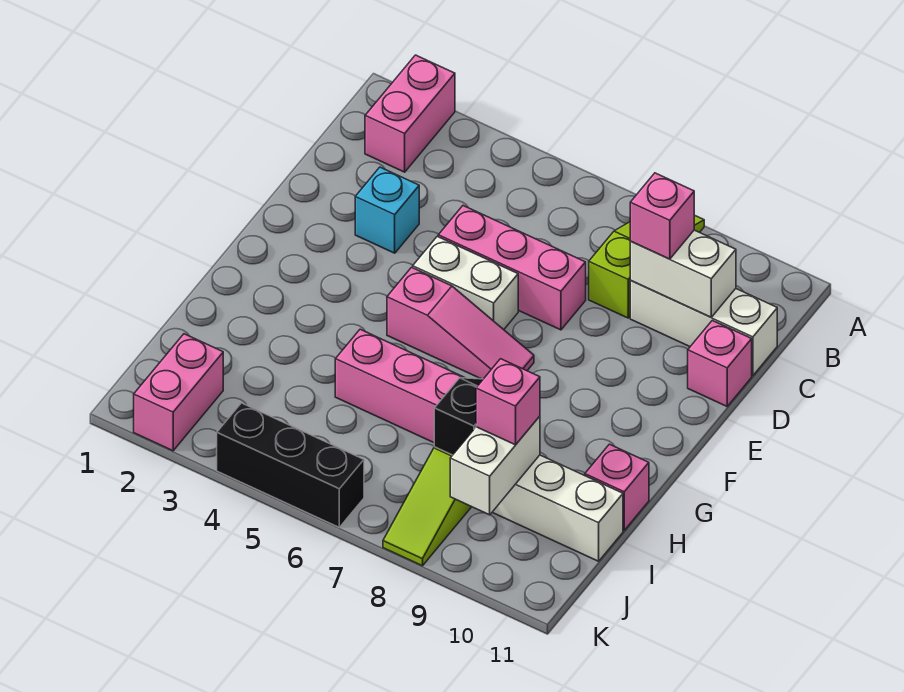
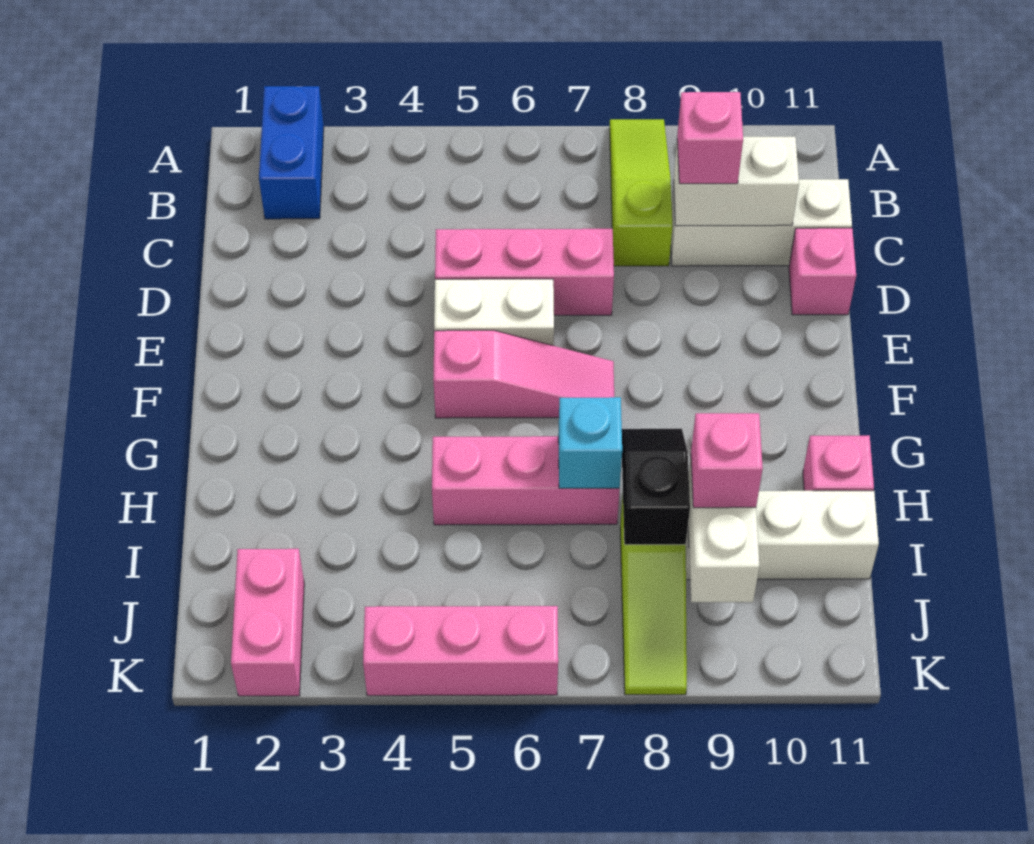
pink brick A2:B2 level 1 -> blue brick A2:B2 level 1
cyan brick D3 level 1 -> cyan brick H7 level 2
black brick K4:K6 level 1 -> pink brick K4:K6 level 1

